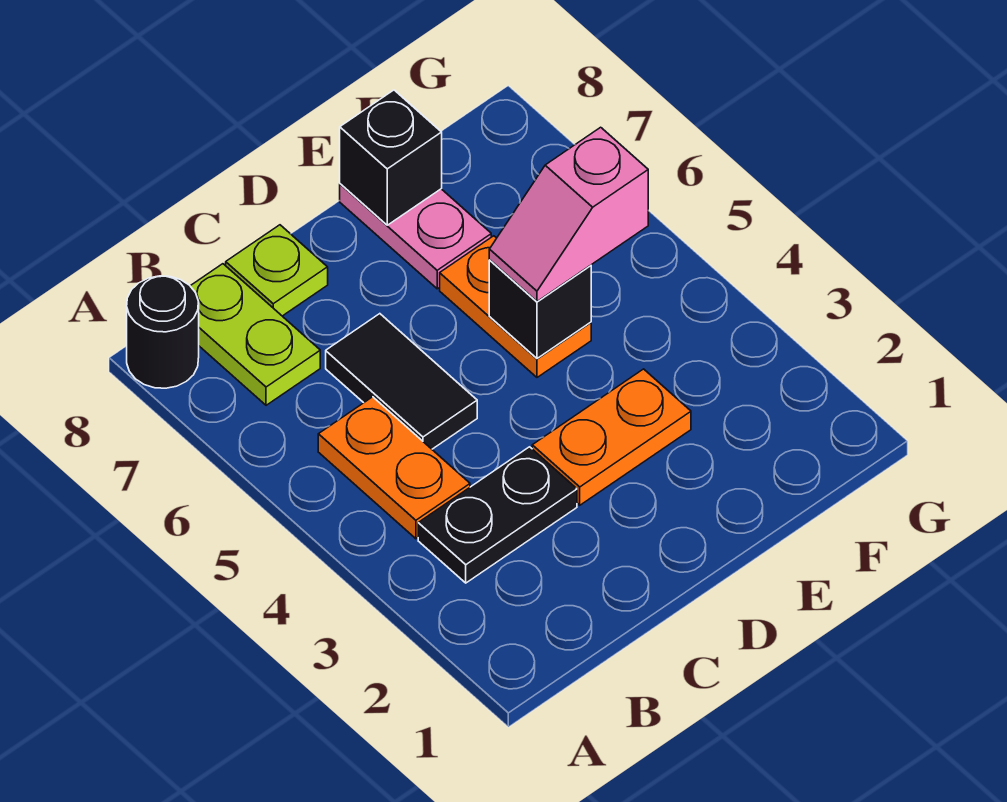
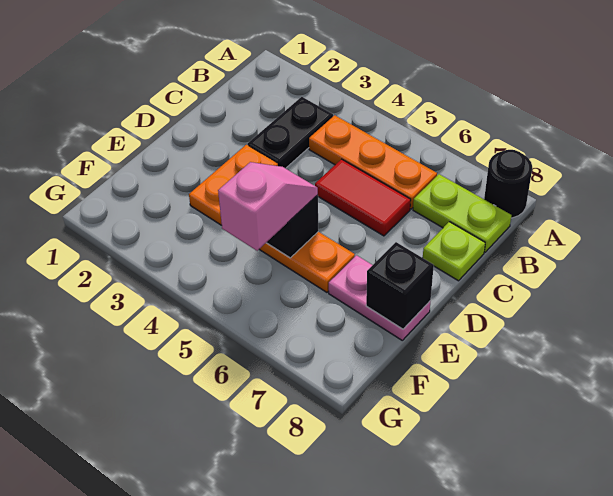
orange plate B4:B5 level 1 -> orange plate B4:B6 level 1
black tile C5:C6 level 1 -> red tile C5:C6 level 1

